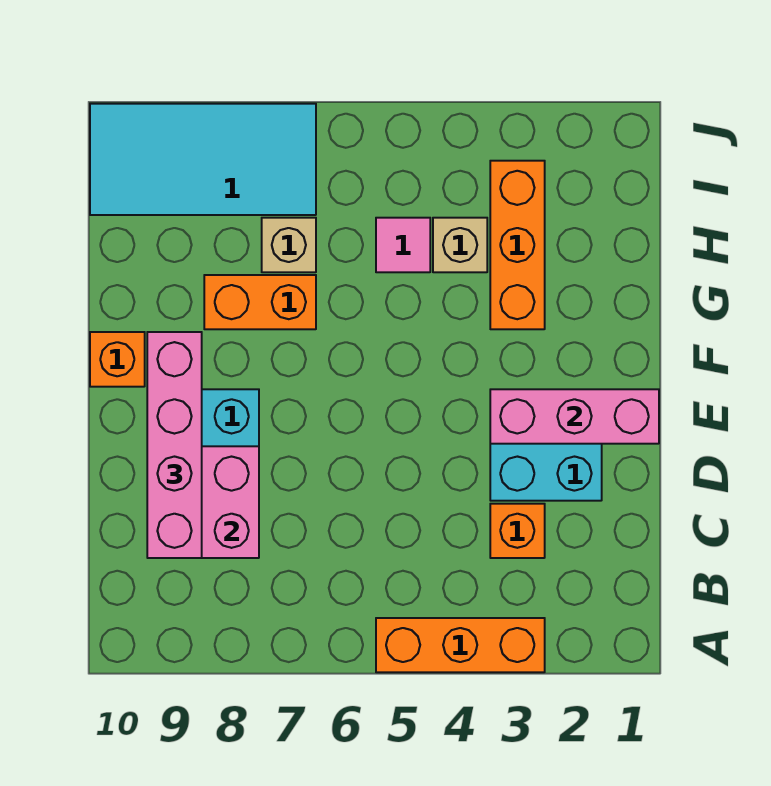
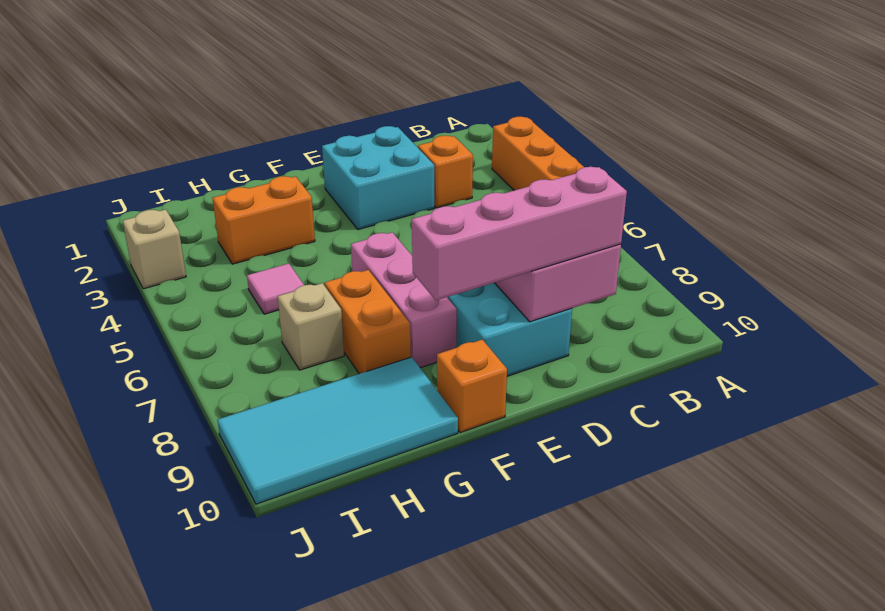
pink brick E1:E3 level 2 -> pink brick F6:F8 level 1
orange brick G3:I3 level 1 -> orange brick G3:H3 level 1
tan brick H4 level 1 -> tan brick J3 level 1
cyan tile I7:J10 level 1 -> cyan tile G9:J10 level 1

